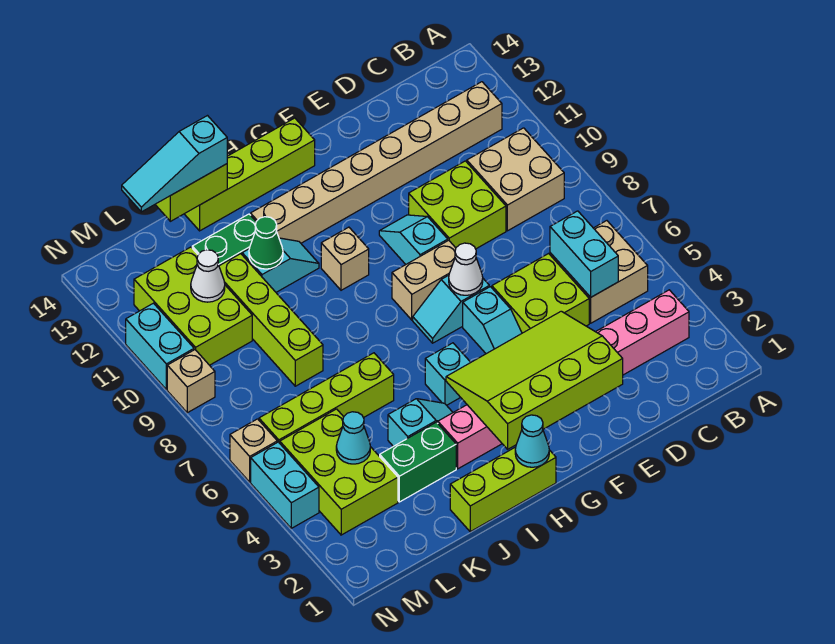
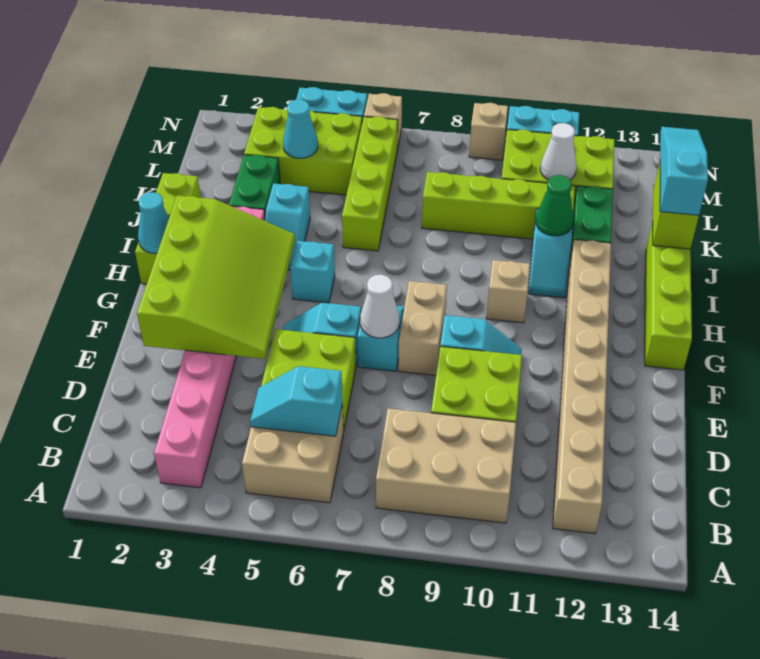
tan brick B9:C10 level 1 -> tan brick B8:C10 level 1
cyan brick C5:C6 level 2 -> cyan slope C5:C6 level 2 top 6

